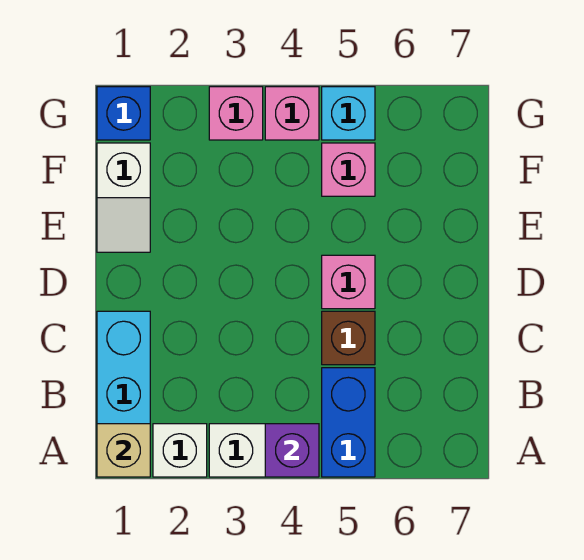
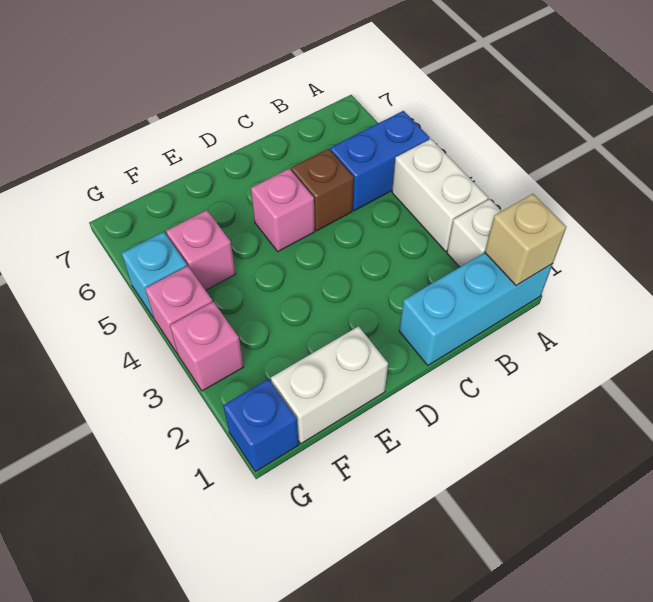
purple brick A4 level 2 -> none
white slope E1:F1 level 1 top F -> white brick E1:F1 level 1

